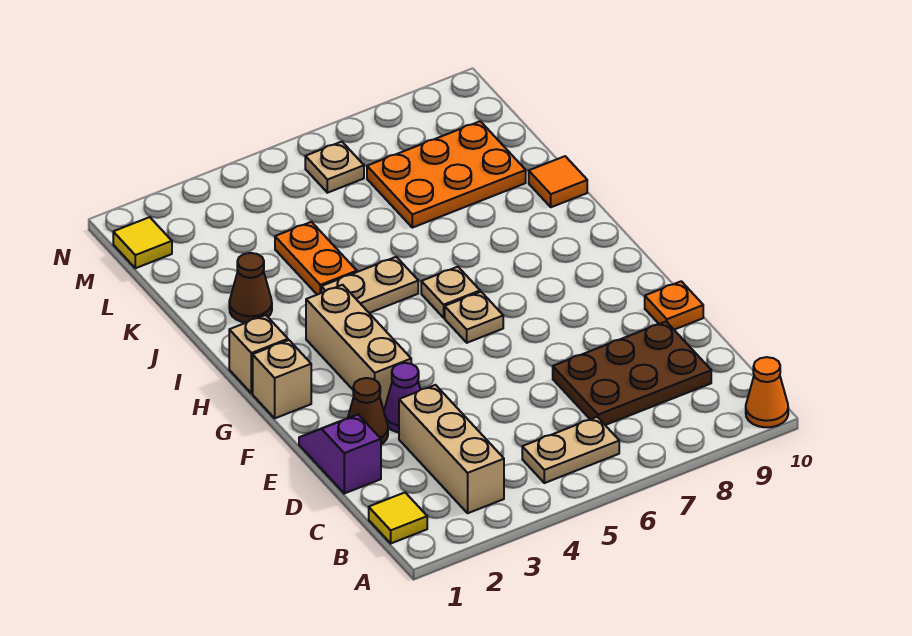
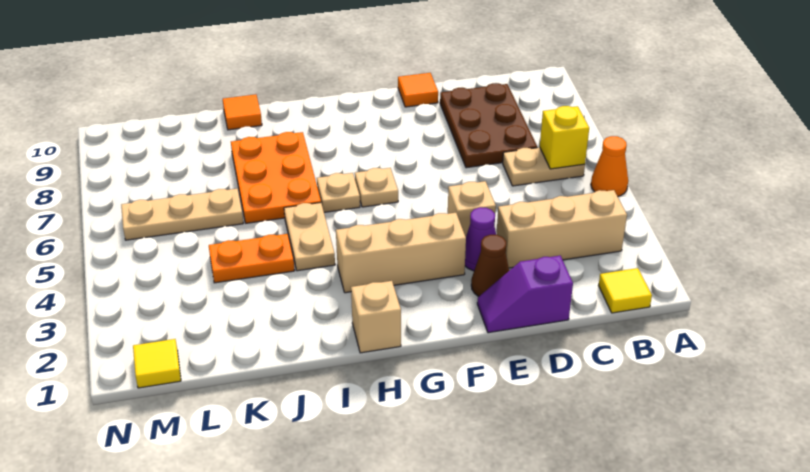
orange cone A10 level 1 -> orange cone A5 level 1
tan plate B5:B6 level 1 -> tan plate B6:C6 level 1
none -> yellow brick B6 level 2
orange plate E10 level 1 -> orange tile E10 level 1
tan brick G1 level 1 -> tan brick E4 level 1
brown cone J2 level 1 -> none
orange plate K7:L9 level 1 -> orange plate I6:J8 level 1
tan plate M6 level 1 -> tan plate K6:M6 level 1

